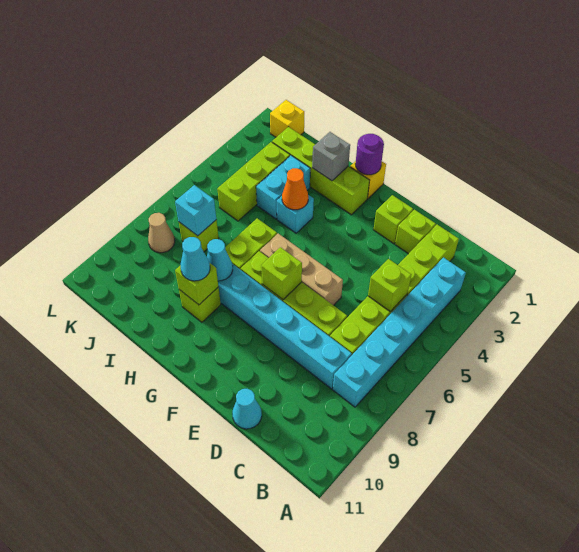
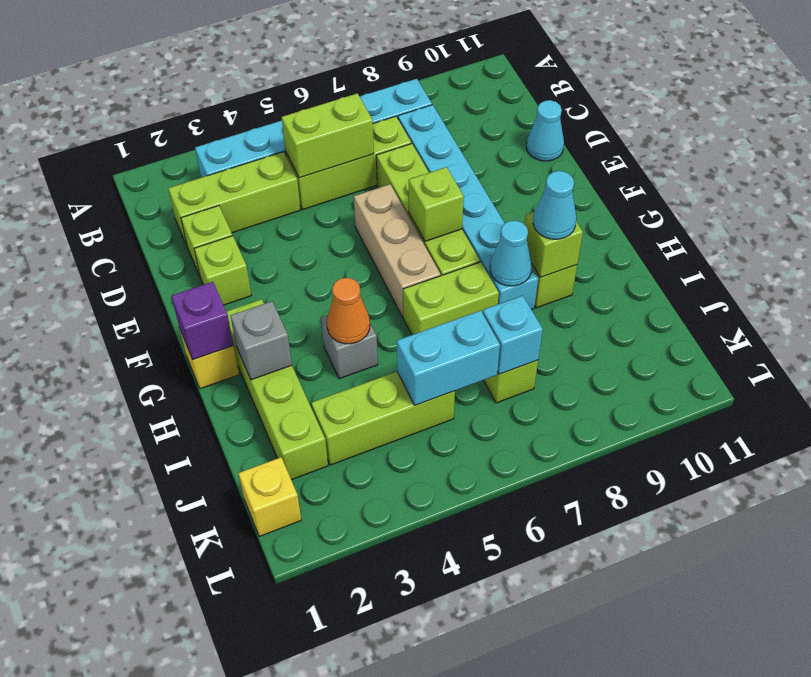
lime brick C5 level 2 -> lime brick C5:C6 level 2
purple round brick G1 level 2 -> purple brick G1 level 2
cyan brick H4 level 1 -> grey brick H4 level 1
cyan brick I3:I4 level 1 -> cyan brick J5:J6 level 2
tan cone K8 level 1 -> none

